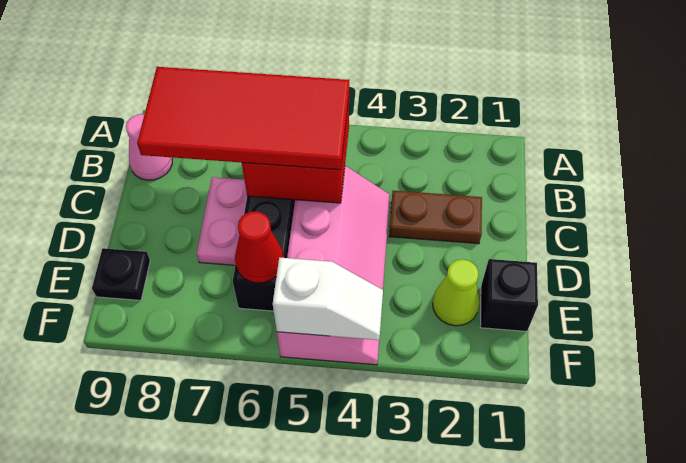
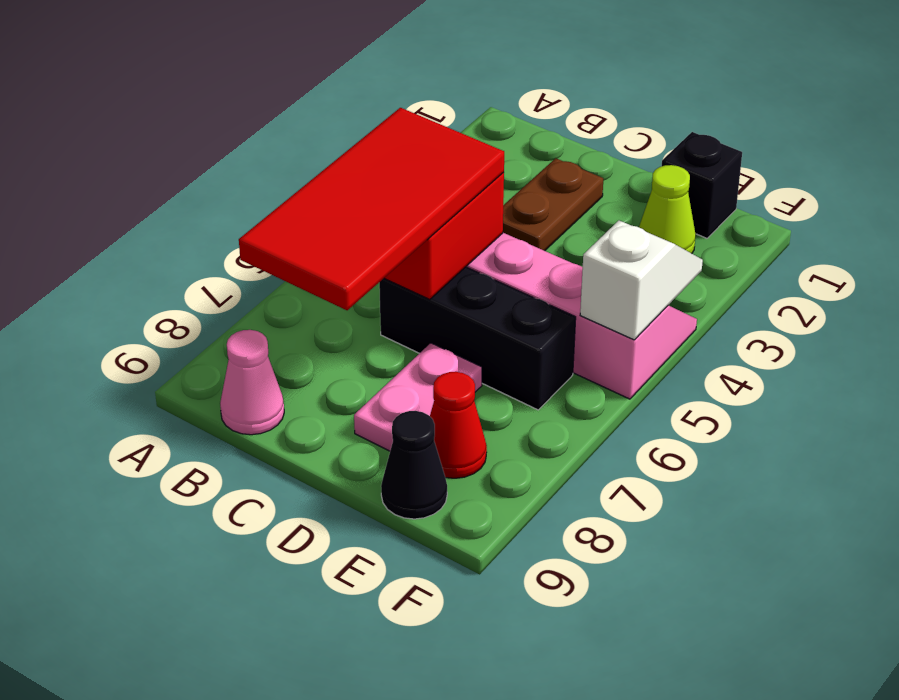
pink plate C7:D7 level 1 -> pink plate D7:D8 level 1
red cone E6 level 2 -> red cone E8 level 1
black plate E9 level 1 -> black cone E9 level 1

